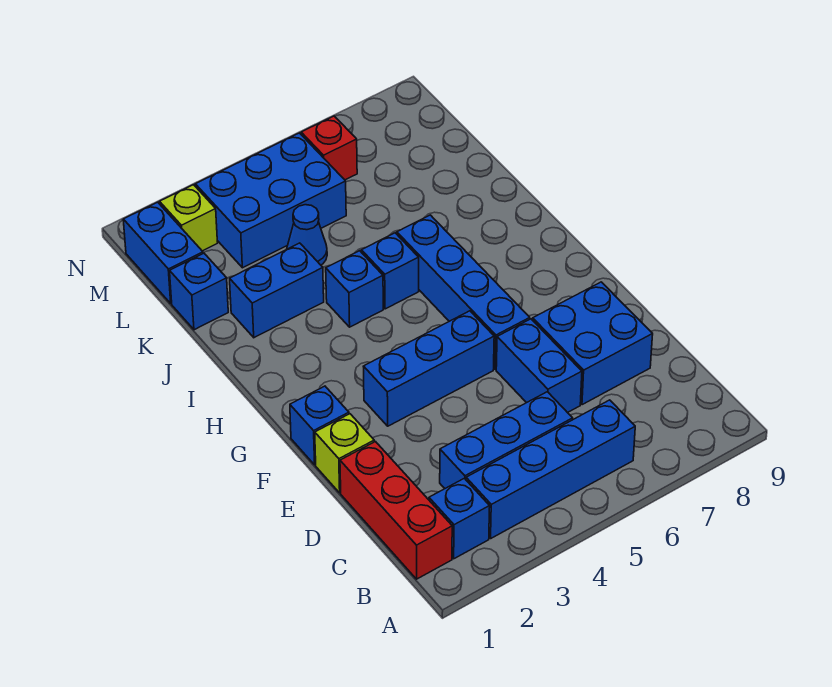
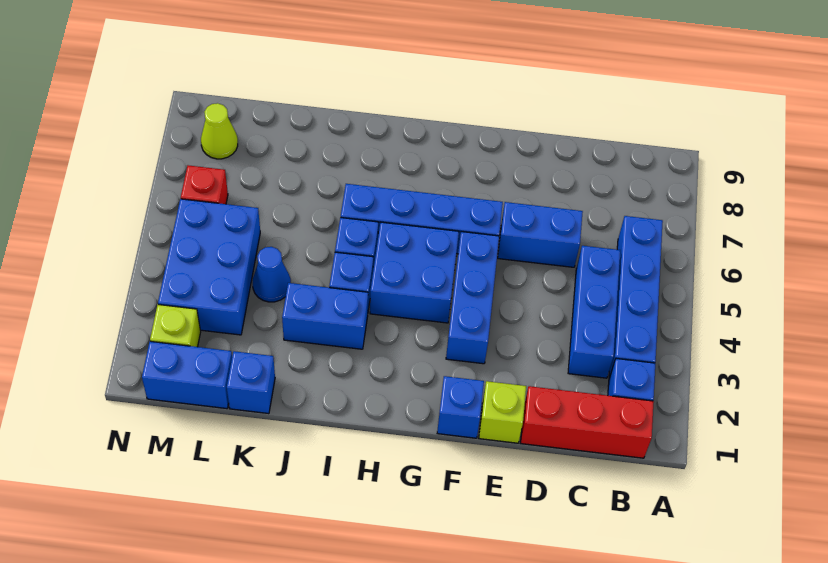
blue brick D7:E8 level 1 -> blue brick G4:H5 level 1
blue brick J2:J3 level 1 -> blue brick I3:J3 level 1
none -> lime cone M8 level 1

